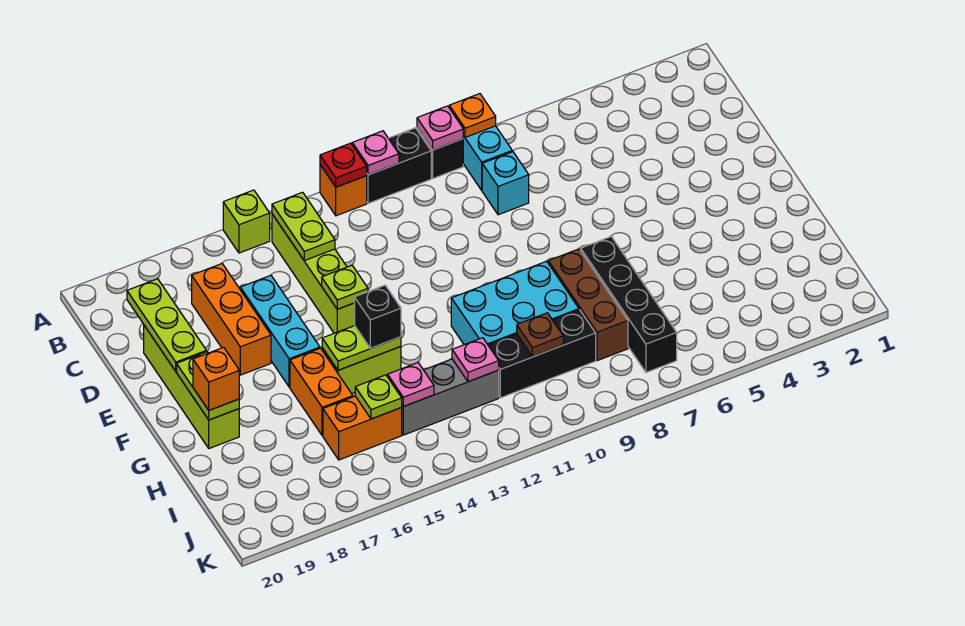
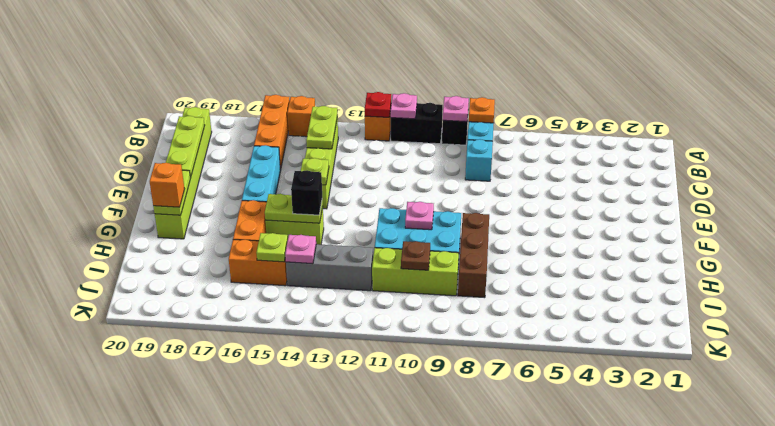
lime brick A15 level 1 -> orange brick A15 level 1
orange brick C17:E17 level 1 -> orange brick A16:C16 level 1
lime brick D19:G19 level 1 -> lime brick B19:G19 level 1
black brick G7:J7 level 1 -> none
black brick I9:I11 level 1 -> lime brick I9:I11 level 1
pink plate I12 level 2 -> pink plate G10 level 2

